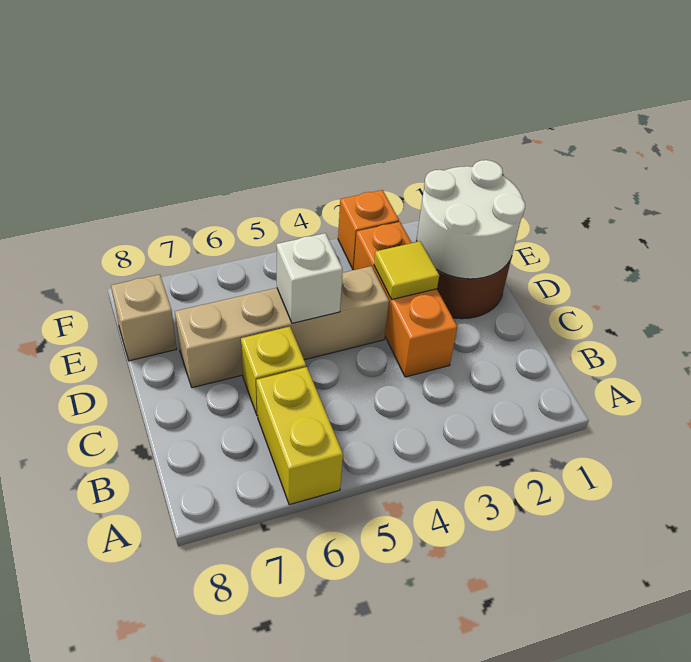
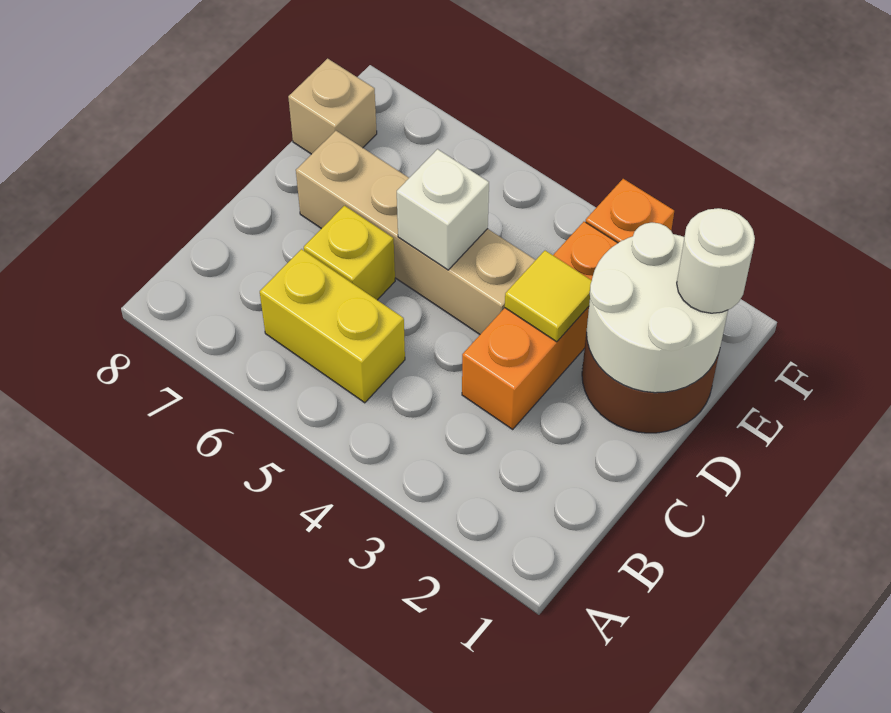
yellow brick A6:B6 level 1 -> yellow brick B5:B6 level 1
none -> white round brick E1 level 3

